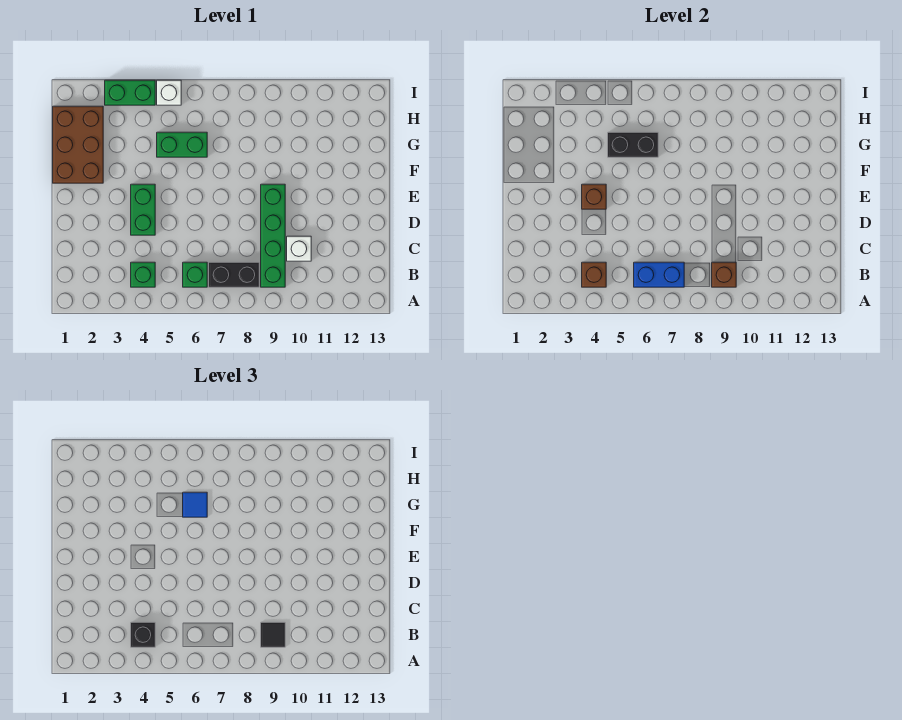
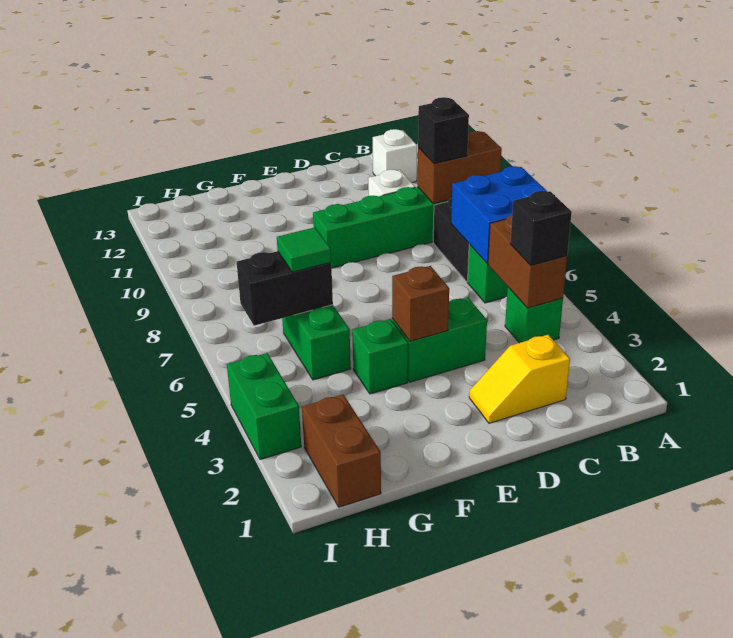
brown brick B4 level 2 -> brown brick B4:B5 level 2
blue brick B6:B7 level 2 -> blue brick A6:B7 level 2
brown brick B9 level 2 -> brown brick A9:B9 level 2
black tile B9 level 3 -> black brick B9 level 3
none -> yellow slope C2:D2 level 1 top C
brown brick F1:H2 level 1 -> brown brick H1:H2 level 1
none -> green brick F4 level 1
black brick G5:G6 level 2 -> black brick G6:H6 level 2
blue tile G6 level 3 -> green tile G6 level 3
white brick I5 level 1 -> white brick B12 level 1

